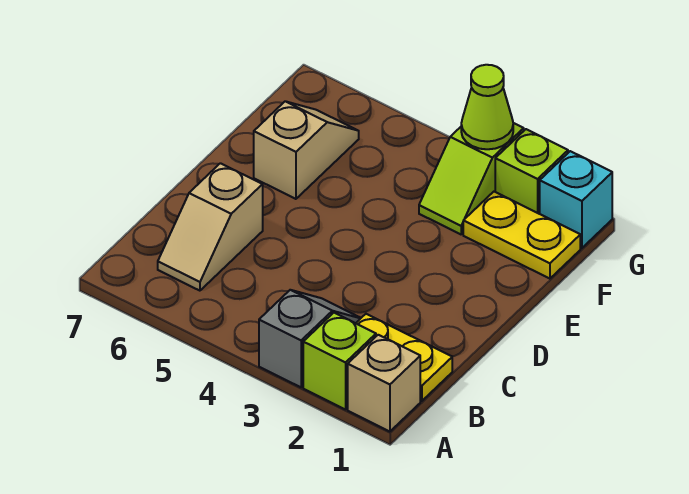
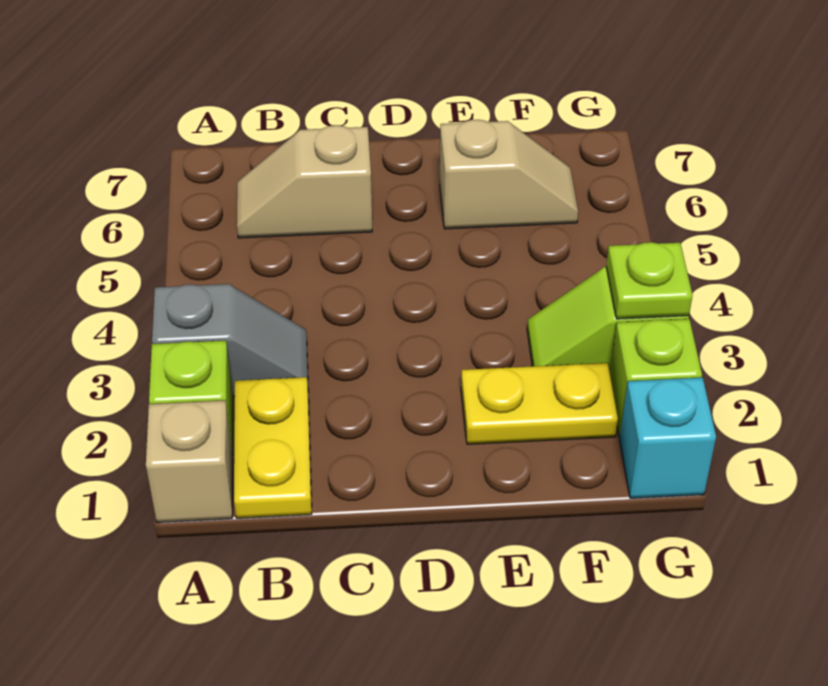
yellow plate F1:F2 level 1 -> yellow plate E2:F2 level 1
lime cone G3 level 2 -> lime plate G3 level 2

